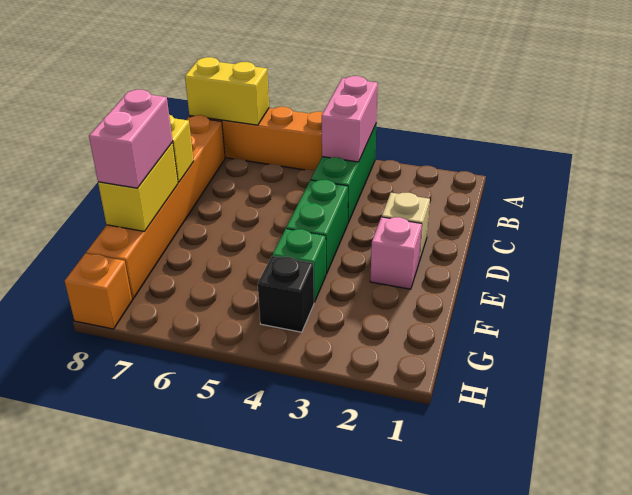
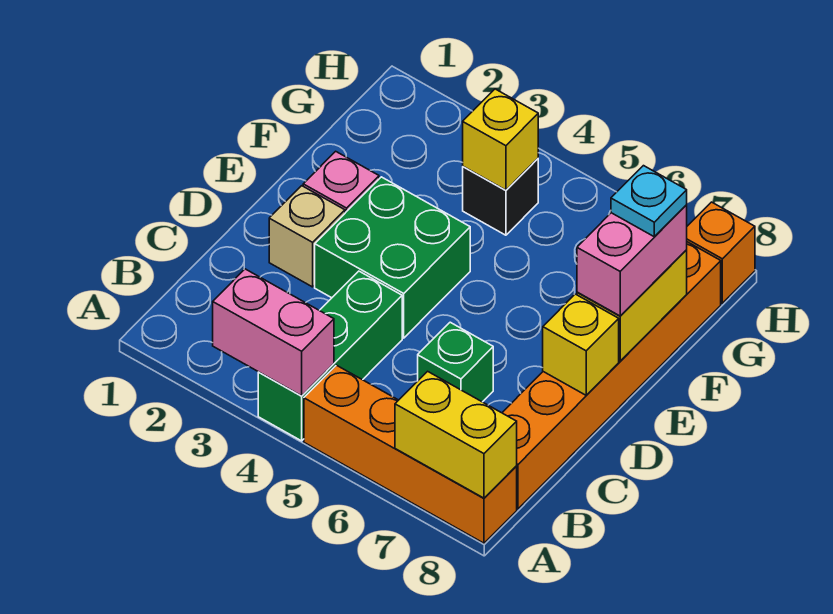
pink brick A4:B4 level 2 -> pink brick A3:A4 level 2
green brick D4:E4 level 1 -> green brick D3:E4 level 1
green brick F4 level 1 -> green brick C6 level 1
none -> cyan plate F8 level 4
none -> yellow brick G4 level 2

